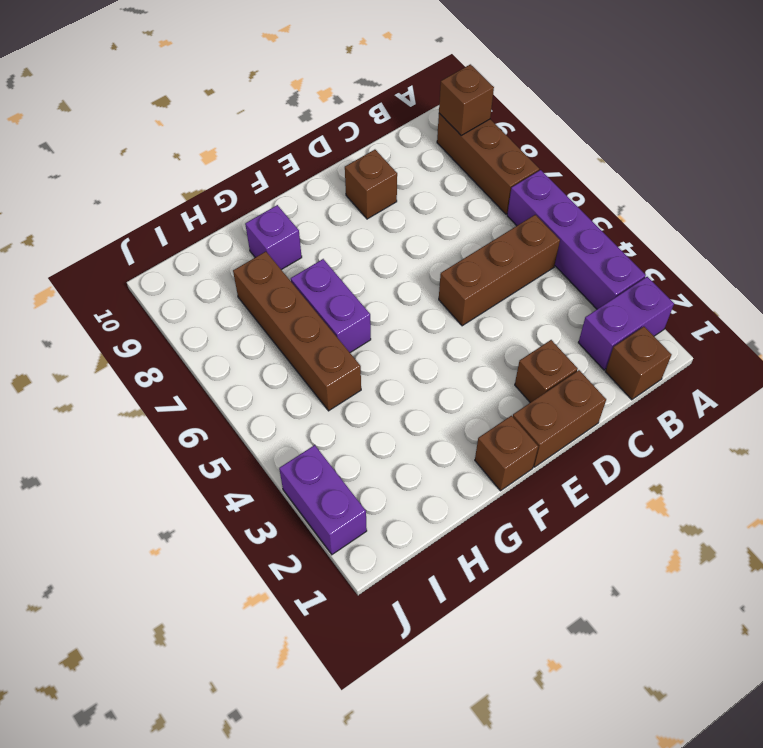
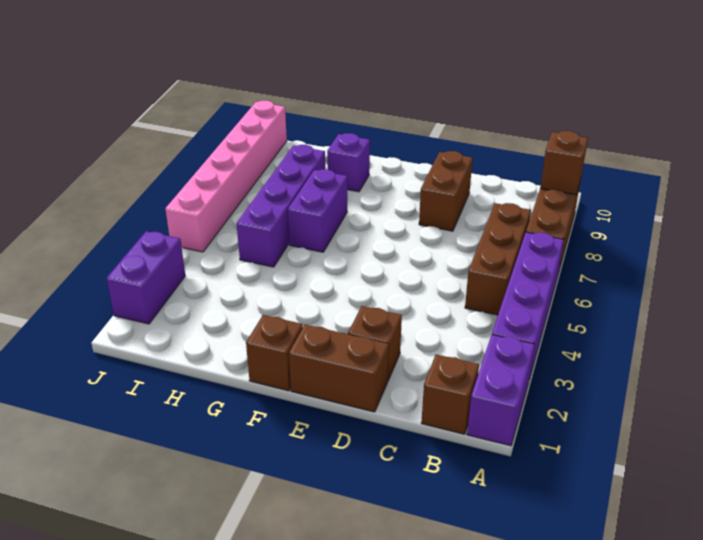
purple brick A2:B2 level 1 -> purple brick A1:A2 level 1
brown brick B5:D5 level 1 -> brown brick B5:B7 level 1
brown brick D9 level 1 -> brown brick D8:D9 level 1
brown brick H5:H8 level 1 -> purple brick H5:H8 level 1
none -> pink brick J5:J10 level 1

